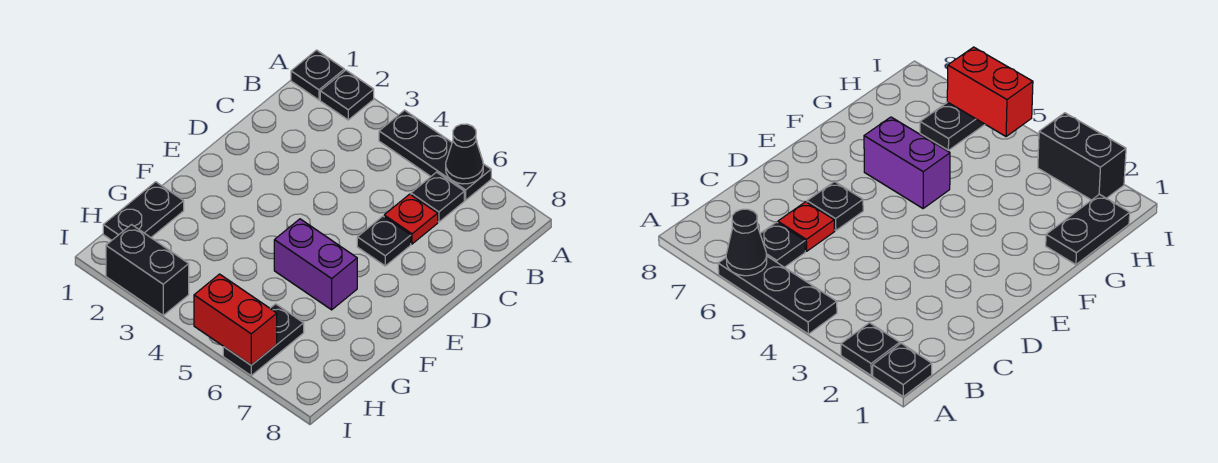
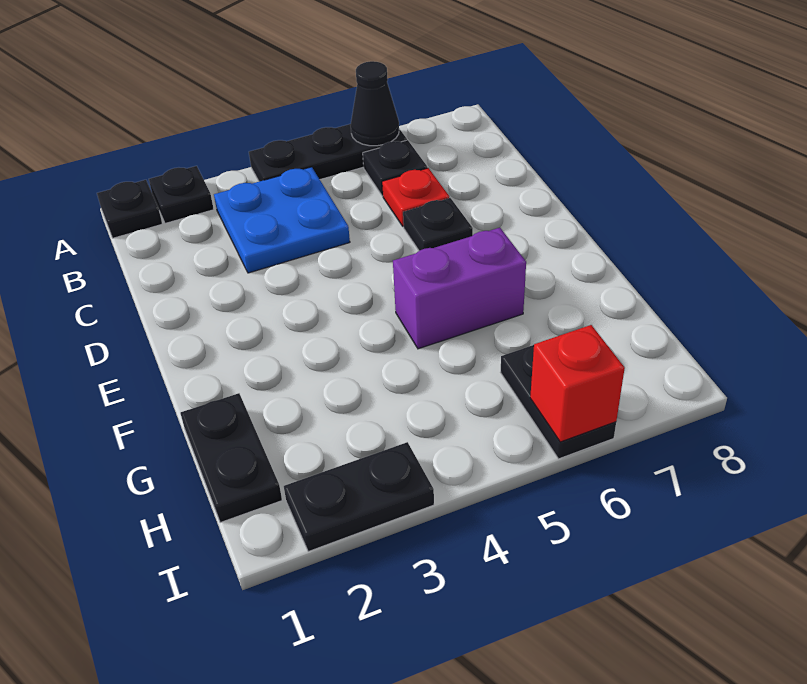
none -> blue plate B3:C4 level 1
black brick I2:I3 level 1 -> black plate I2:I3 level 1
red brick I5:I6 level 2 -> red brick I6 level 2

